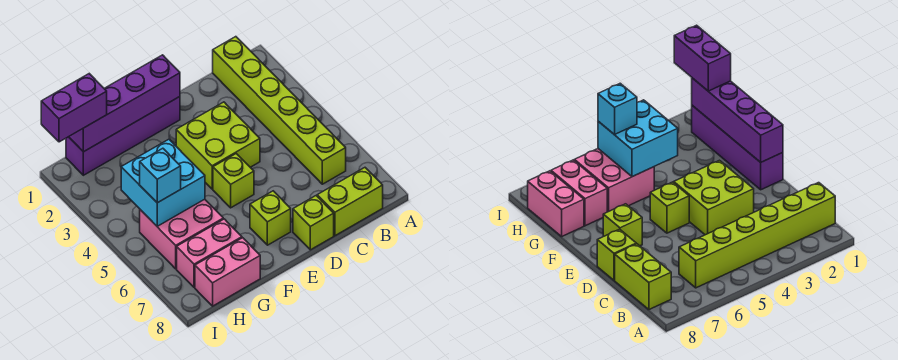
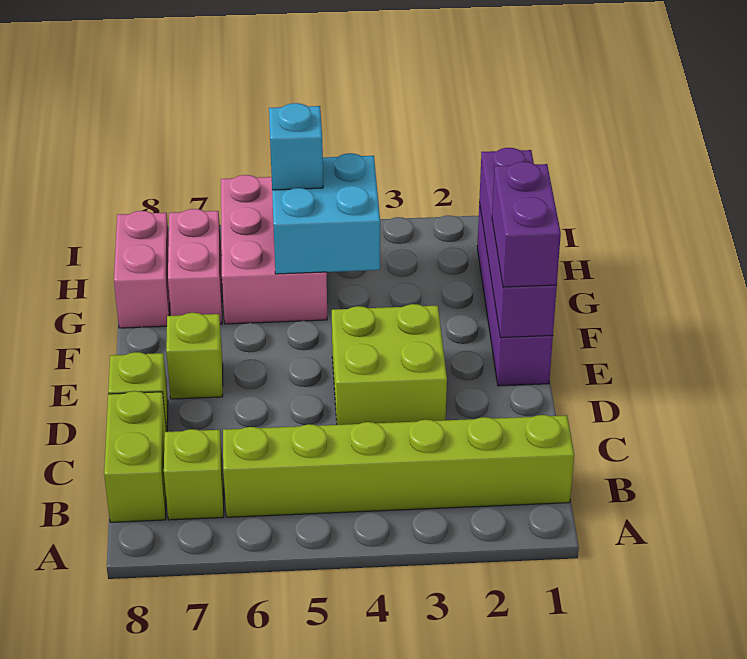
lime brick E5 level 1 -> lime brick B7 level 1
pink brick G5:H6 level 1 -> pink brick G5:I6 level 1
purple brick H1:I1 level 3 -> purple brick E1:F1 level 3

